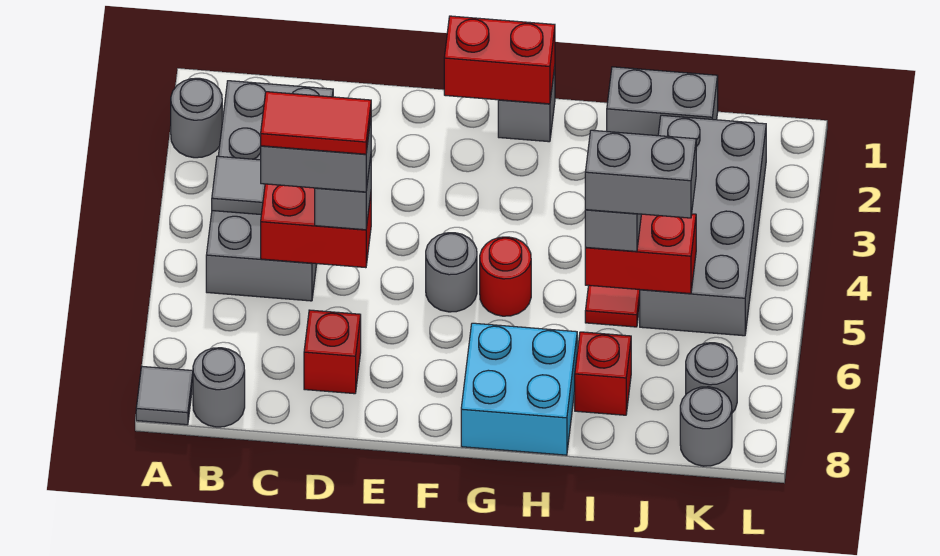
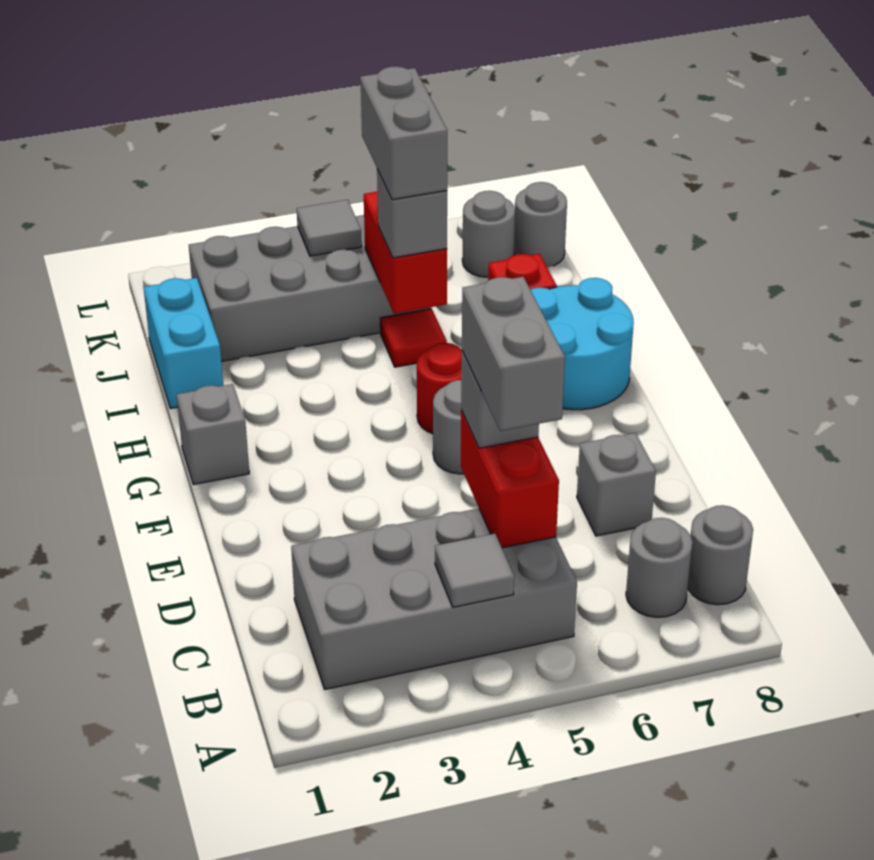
grey round brick A2 level 1 -> grey round brick B7 level 1
grey tile A8 level 1 -> grey tile K4 level 2
red tile C5:D5 level 5 -> none
red brick D7 level 1 -> grey brick D7 level 1
red brick F1:G1 level 2 -> none
cyan brick G7:H8 level 1 -> cyan round brick G7:H8 level 1
grey brick I1:J1 level 1 -> cyan brick I1:J1 level 1

